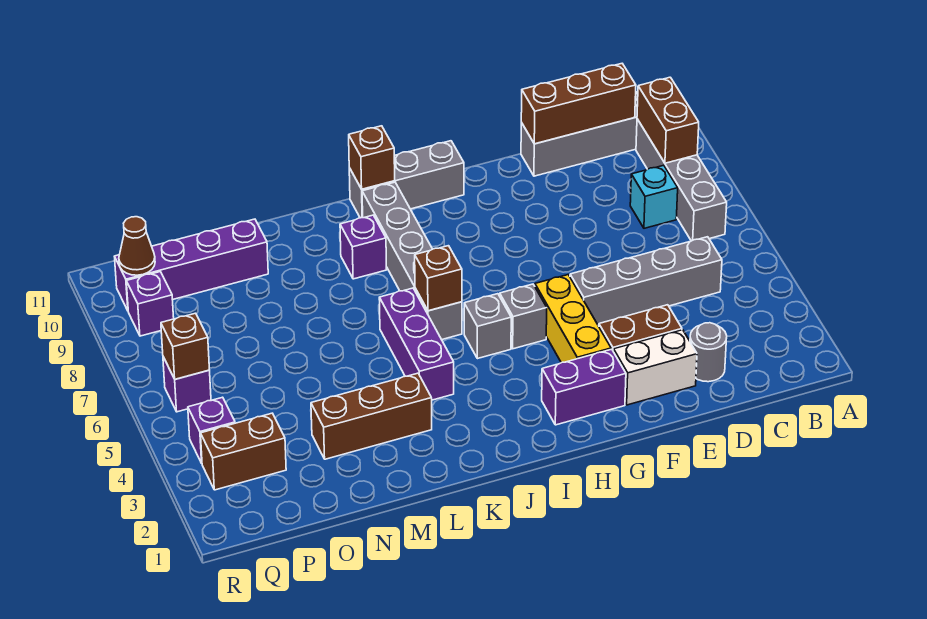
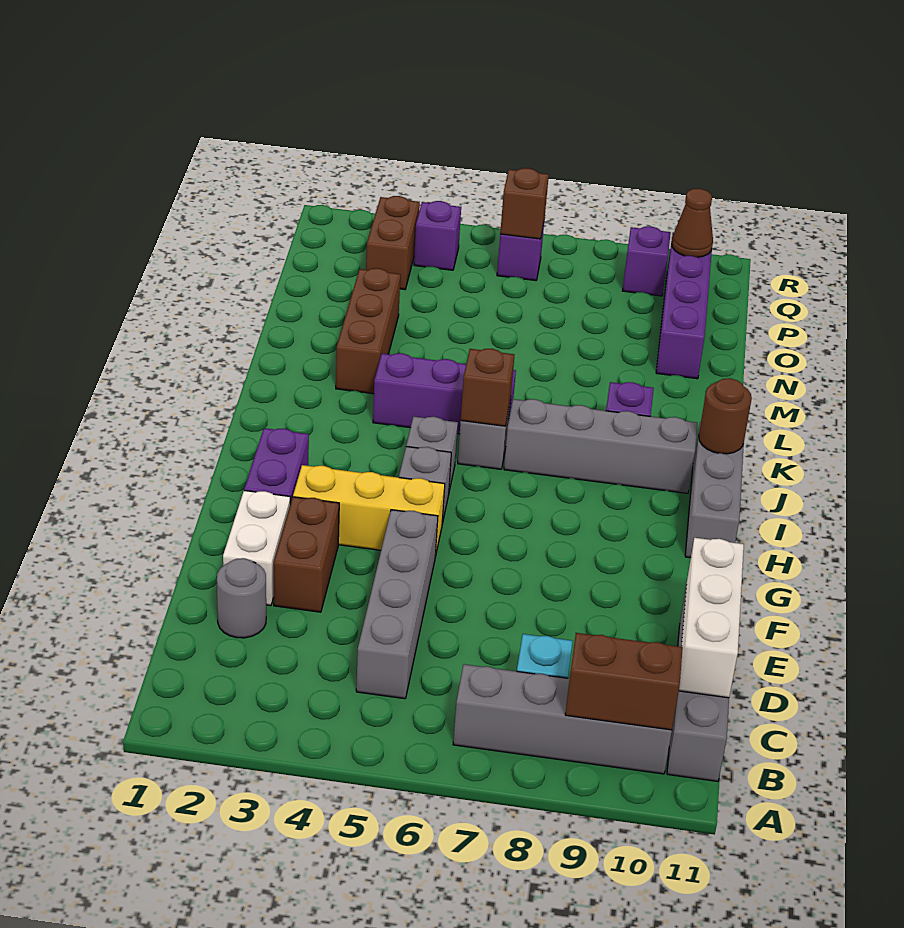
brown brick C11:E11 level 2 -> white brick C11:E11 level 2
brown brick J11 level 2 -> brown round brick J11 level 2

